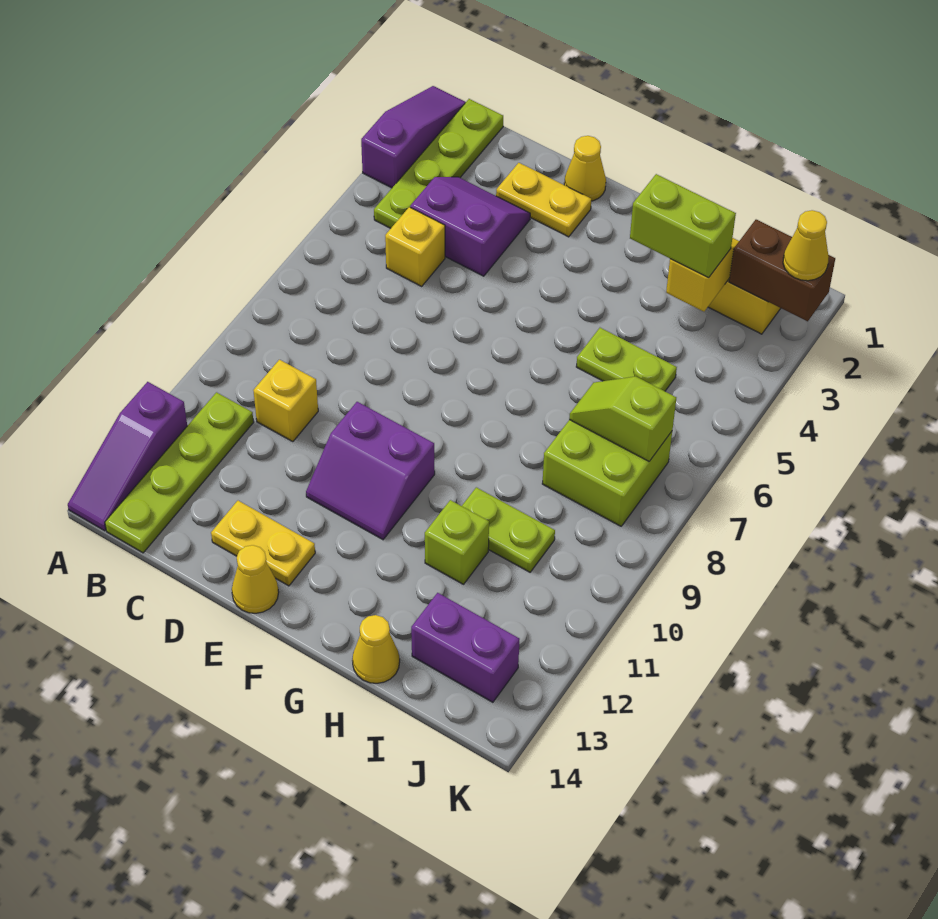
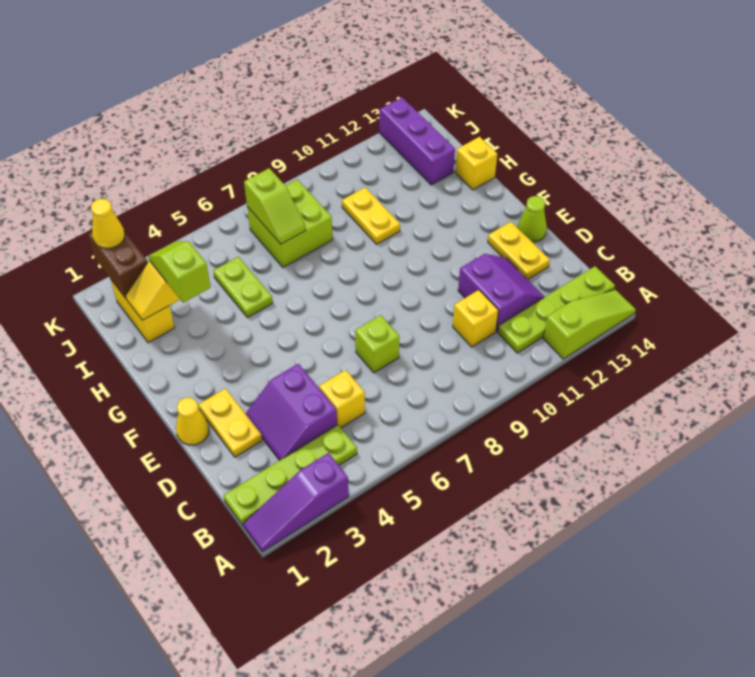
purple slope A12:A14 level 1 top 12 -> lime slope A12:A14 level 1 top 12
purple slope E10:F11 level 1 top 10 -> purple slope C11:D12 level 1 top 11
yellow cone E14 level 1 -> lime cone E14 level 1
lime brick H3:I3 level 3 -> lime slope H3:I3 level 3 top H
lime plate H10:I10 level 1 -> yellow plate H10:I10 level 1
lime brick H11 level 1 -> lime brick D7 level 1
yellow cone H14 level 1 -> yellow brick H14 level 1
purple brick I13:J13 level 1 -> purple brick I13:K13 level 1

